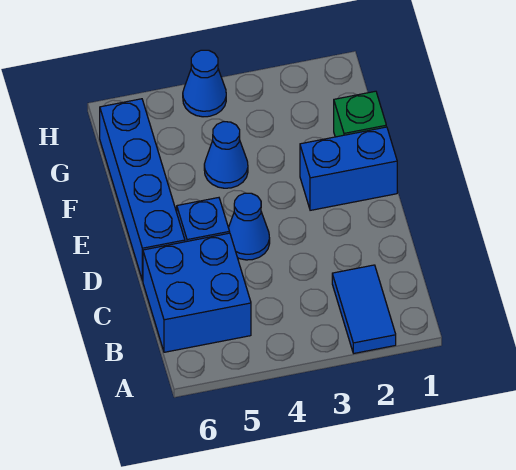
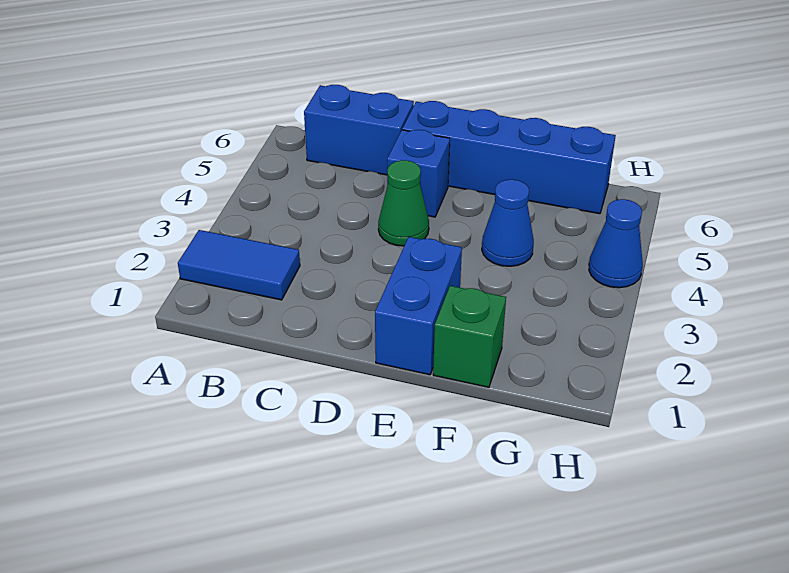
blue brick B5:C6 level 1 -> blue brick B6:C6 level 1
blue cone D4 level 1 -> green cone D4 level 1

